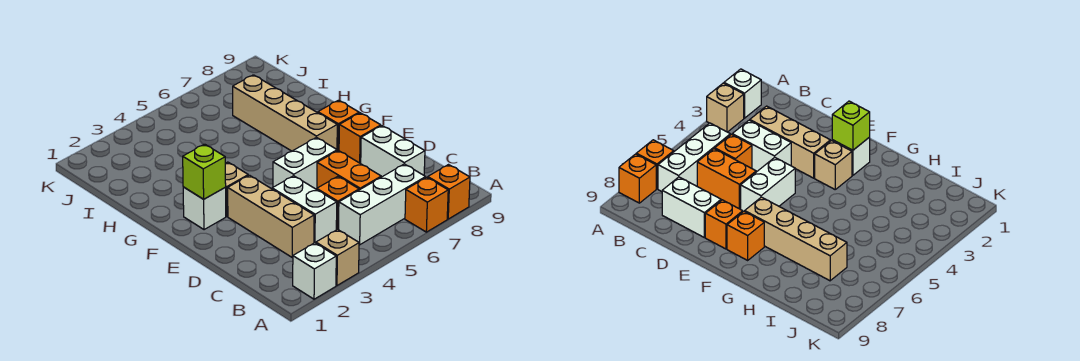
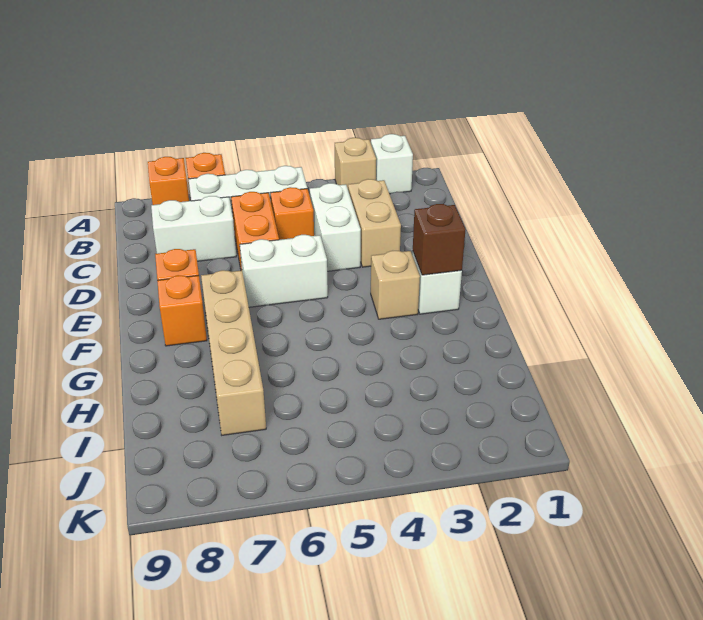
tan brick C3:E3 level 1 -> tan brick C3:D3 level 1
white brick C8:D8 level 1 -> white brick C7:C8 level 1
lime brick F2 level 2 -> brown brick F2 level 2

